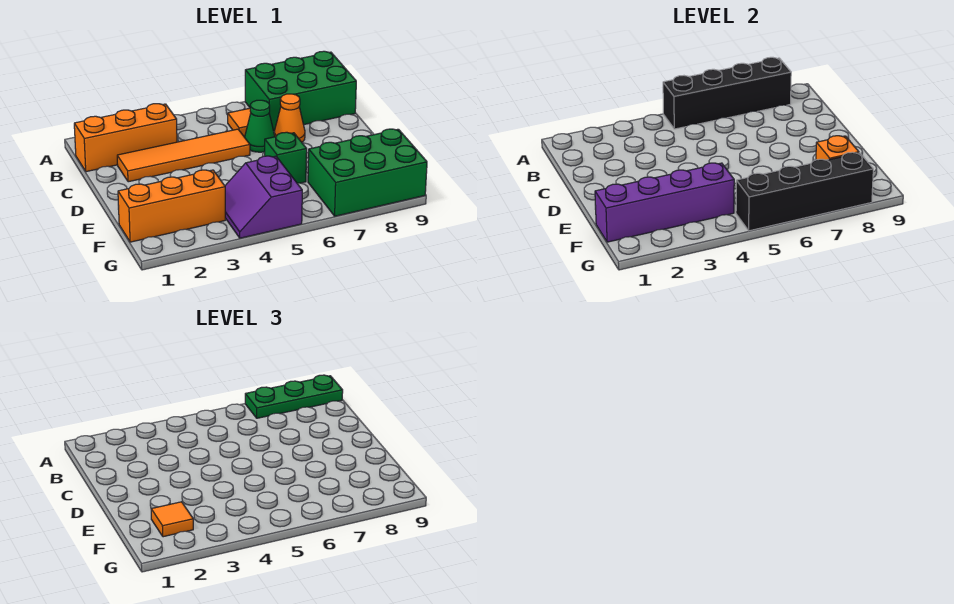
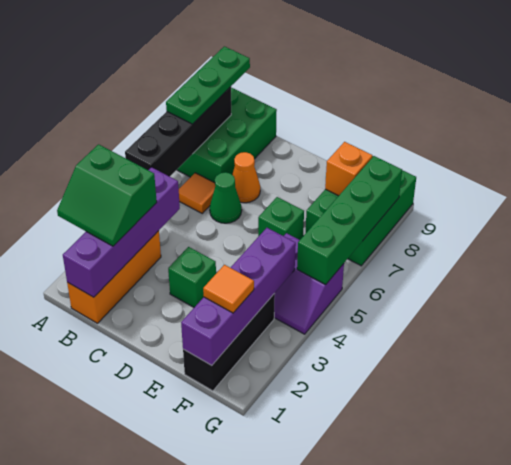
none -> green slope A2:B3 level 3 top 3
none -> purple brick B1:B4 level 2
orange tile C2:C5 level 1 -> none
none -> green brick D3 level 1
orange brick F1:F3 level 1 -> black brick F1:F3 level 1
black brick G5:G8 level 2 -> green brick G5:G8 level 2

